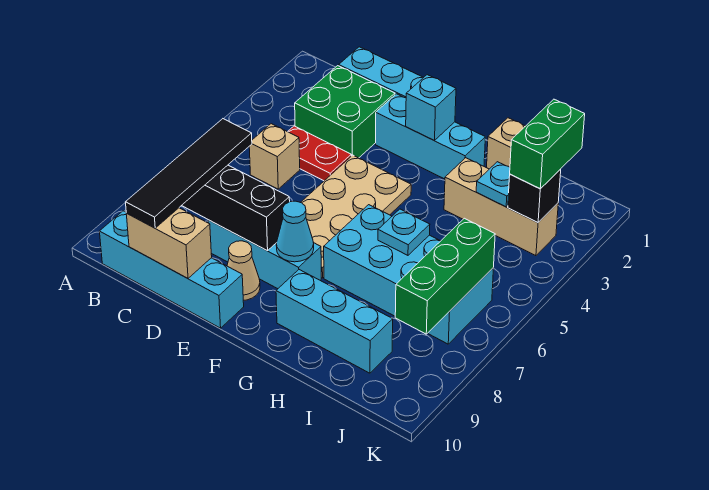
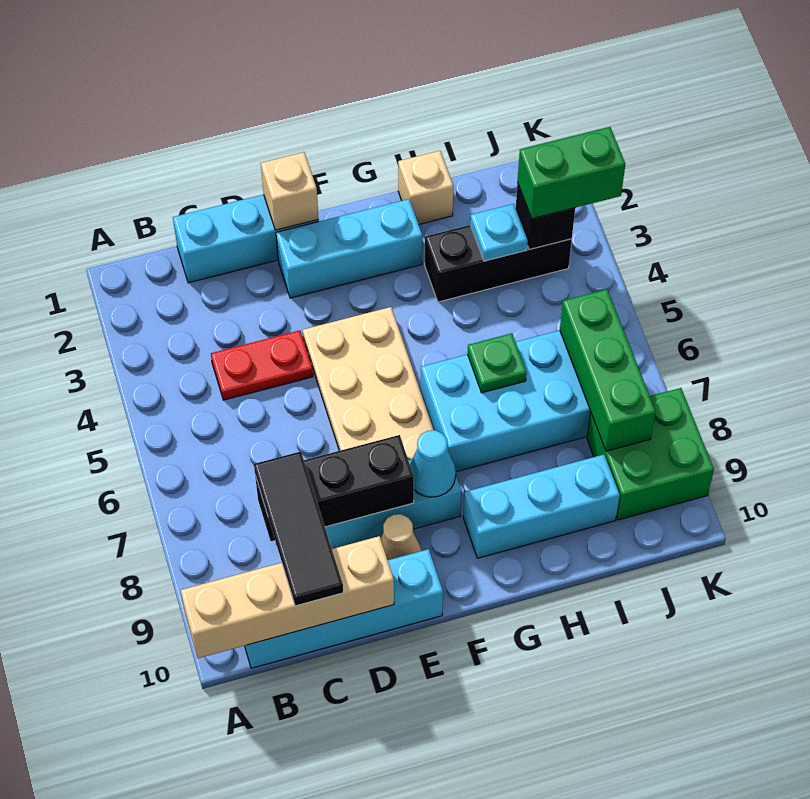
green brick C2:D3 level 1 -> green brick J8:K9 level 1
tan brick C5 level 1 -> tan brick E1 level 2
black tile C7:C10 level 3 -> black tile C8:C10 level 3
tan brick C10:D10 level 2 -> tan brick A10:D10 level 2
cyan brick F2 level 2 -> none
tan brick H3:J3 level 1 -> black brick H3:J3 level 1
cyan plate H6 level 2 -> green plate H6 level 2
green brick J2:J3 level 3 -> green brick J3:K3 level 3

